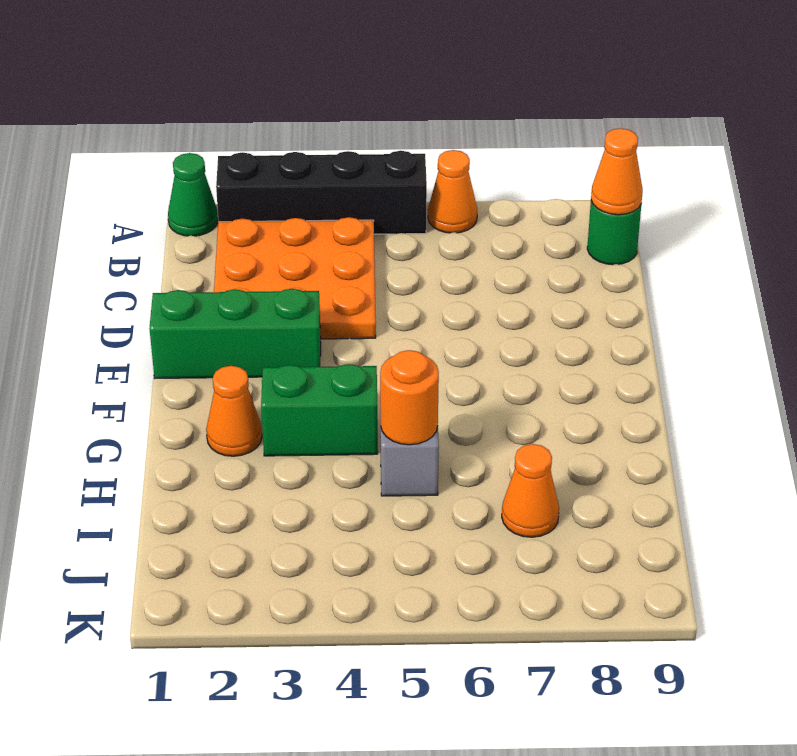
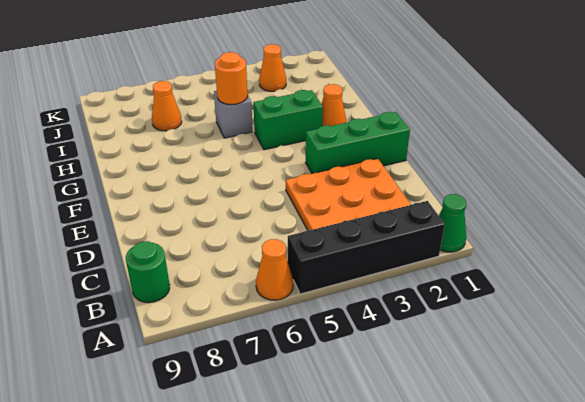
orange cone B9 level 2 -> orange cone J3 level 1

